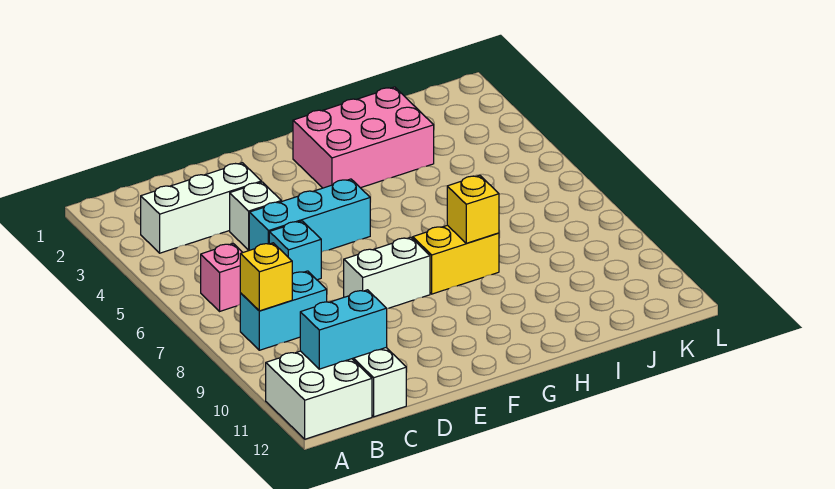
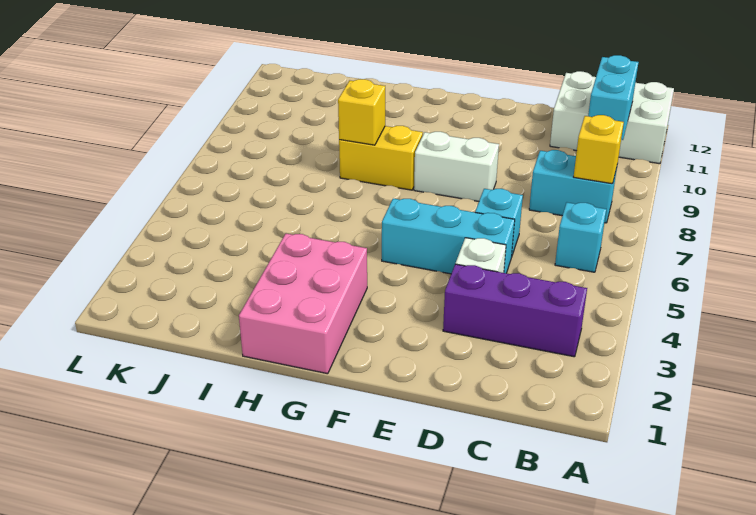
white brick B3:D3 level 1 -> purple brick B3:D3 level 1
pink brick B6 level 1 -> cyan brick B6 level 1
cyan brick B11:C11 level 2 -> cyan brick B10:B11 level 2
pink brick G2:I3 level 1 -> pink brick G1:H3 level 1

